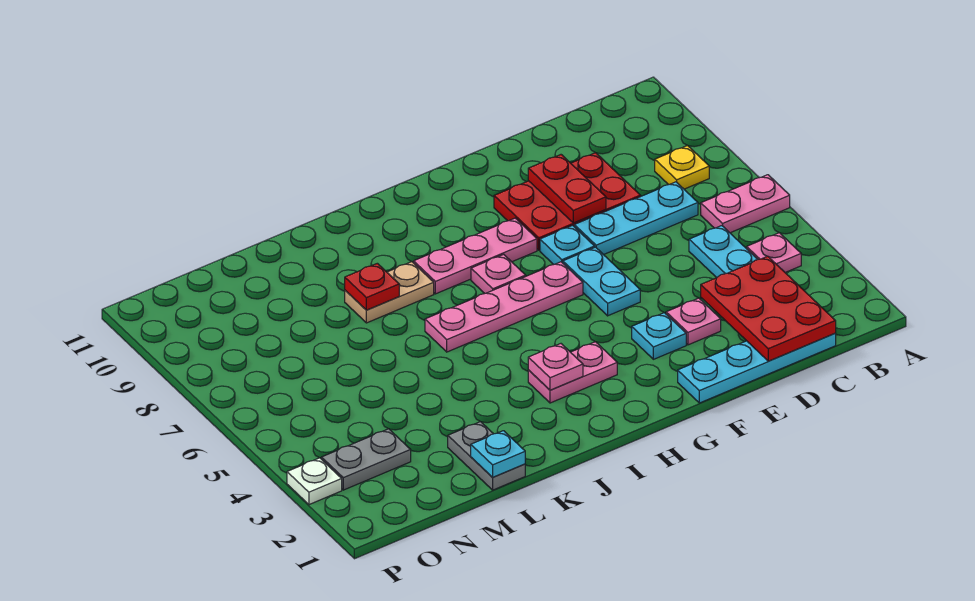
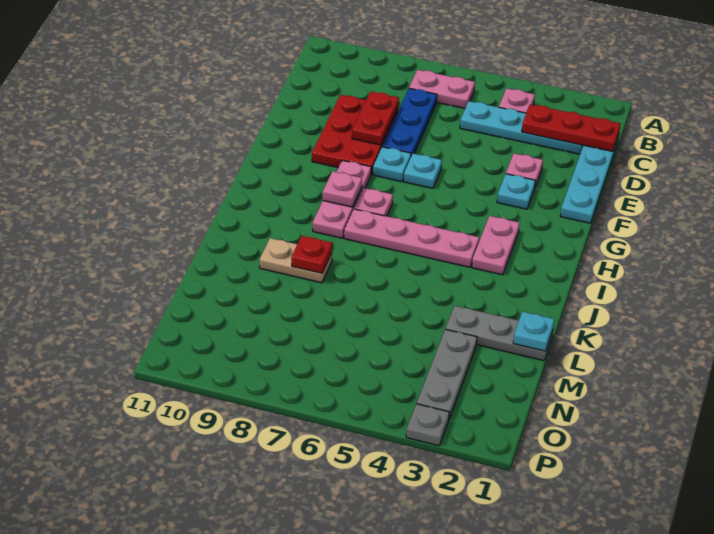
pink plate A6:B6 level 1 -> pink plate B6:B7 level 1
yellow plate B8 level 1 -> none
red plate C1:D3 level 2 -> red plate C1:C3 level 2
cyan plate C7:E7 level 1 -> blue plate C7:E7 level 1
red plate E8:E9 level 2 -> red plate D8:E8 level 2
cyan plate F5:F6 level 1 -> cyan plate F6 level 1
pink plate G6:J6 level 1 -> pink plate I4:I7 level 1
pink plate I3 level 2 -> pink plate H8 level 2
tan plate J8:K8 level 1 -> tan plate K8:K9 level 1
grey plate L1:L2 level 1 -> grey plate L1:L3 level 1
grey plate N3:O3 level 1 -> grey plate M3:O3 level 1
white plate P3 level 1 -> grey plate P3 level 1

